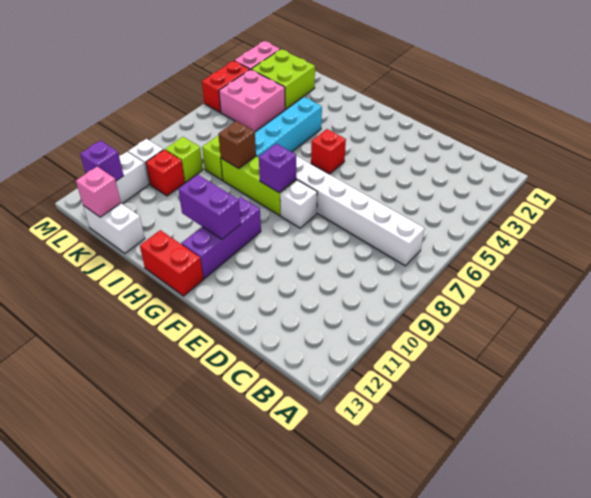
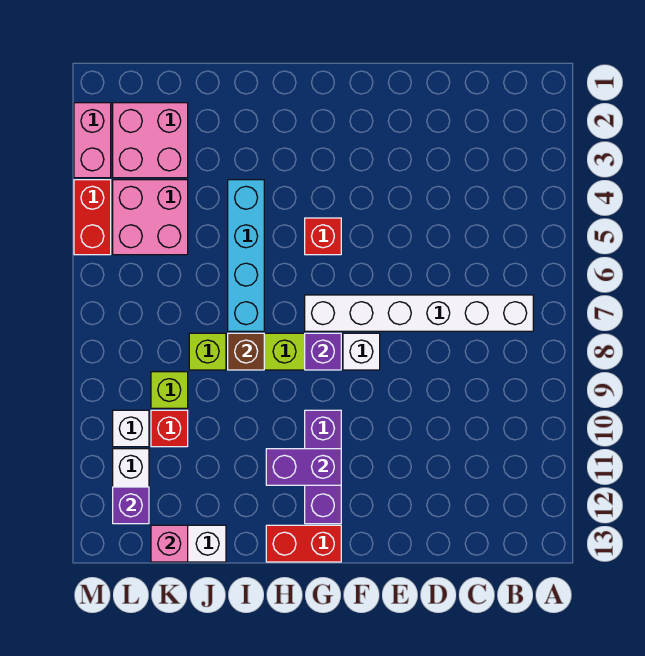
lime brick K2:L3 level 1 -> pink brick K2:L3 level 1

